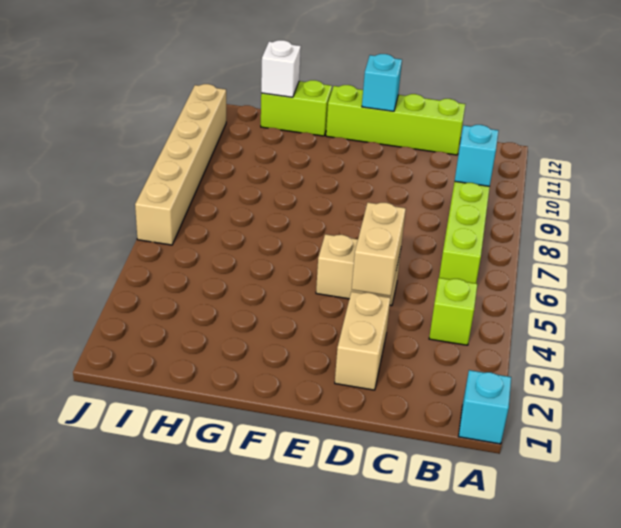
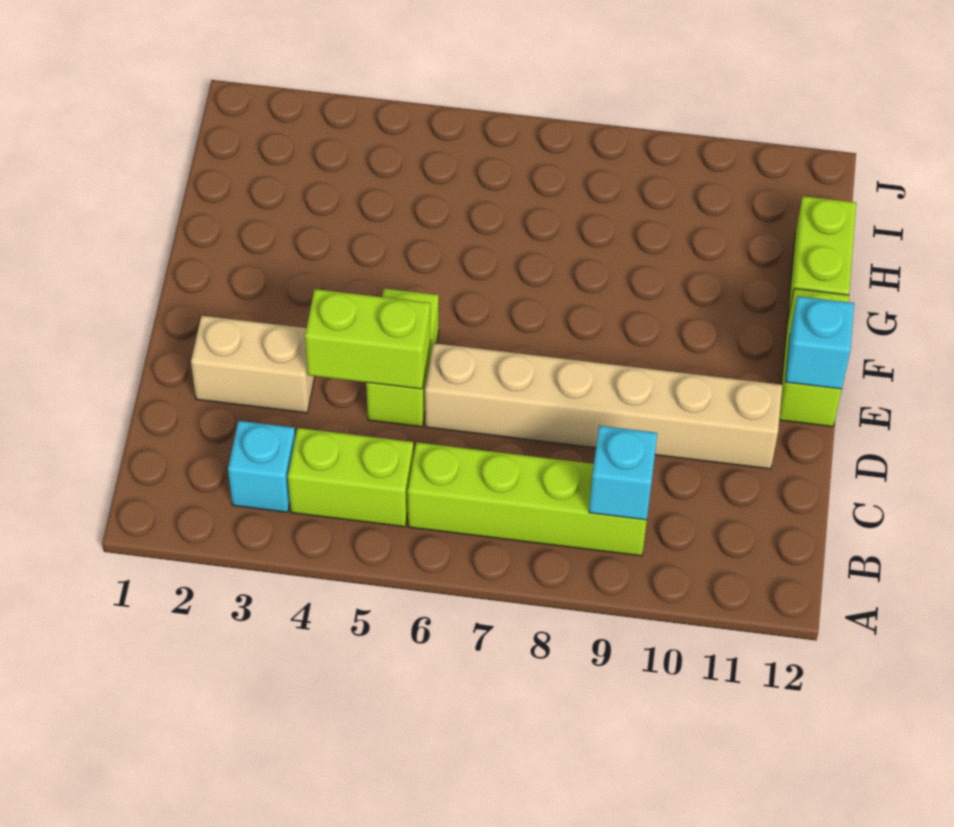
cyan brick A1 level 1 -> cyan brick B3 level 1
lime brick B4 level 1 -> lime brick B4:B5 level 1
lime brick C12:F12 level 1 -> lime brick E12:F12 level 1
tan brick D4:D5 level 2 -> lime brick D4:D5 level 2
tan brick D5:E5 level 1 -> lime brick D5:E5 level 1
white brick H12 level 2 -> none
tan brick J6:J11 level 1 -> tan brick D6:D11 level 1

